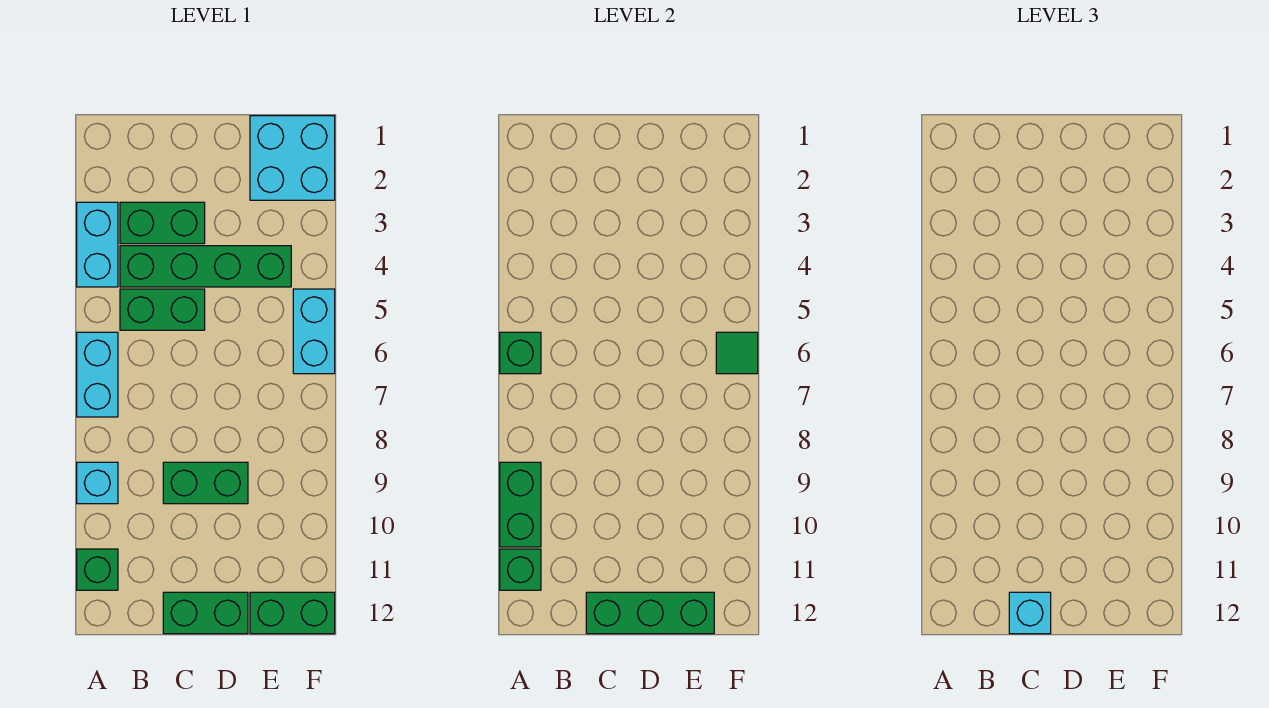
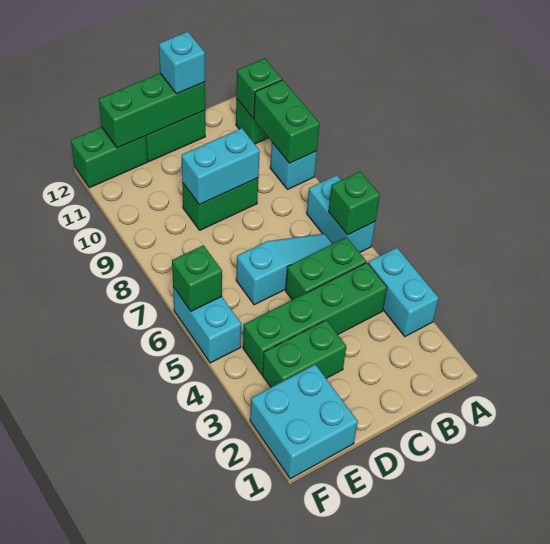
green brick B3:C3 level 1 -> green brick D3:E3 level 1
none -> cyan slope B6:D6 level 1 top D
none -> cyan brick C9:D9 level 2
green tile F6 level 2 -> green brick F6 level 2

